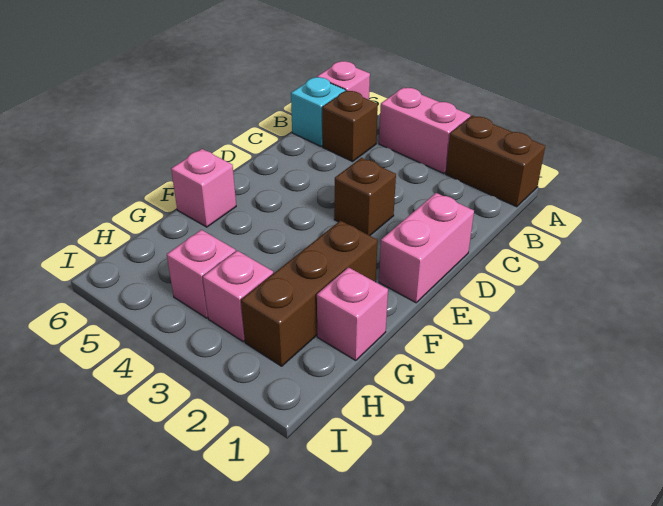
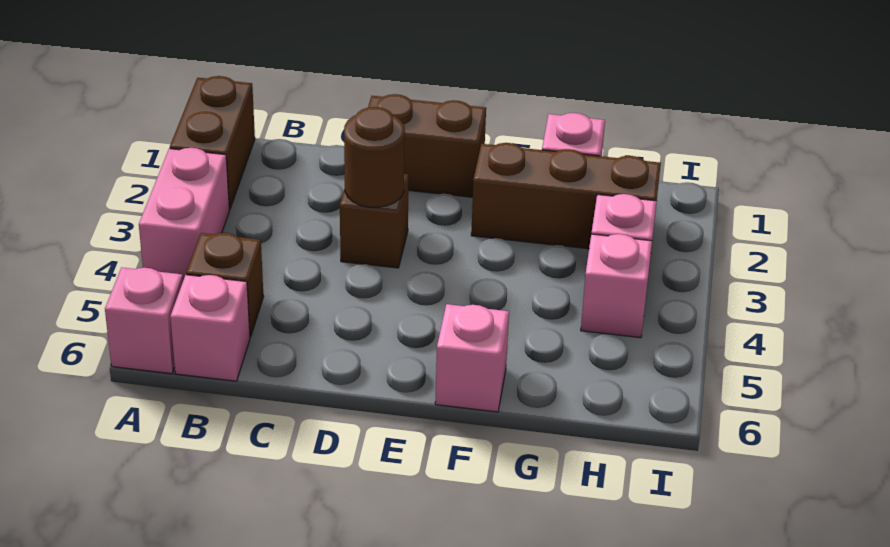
cyan brick B6 level 1 -> pink brick B6 level 1
pink brick D1:E1 level 1 -> brown brick D1:E1 level 1
none -> brown round brick D3 level 2

